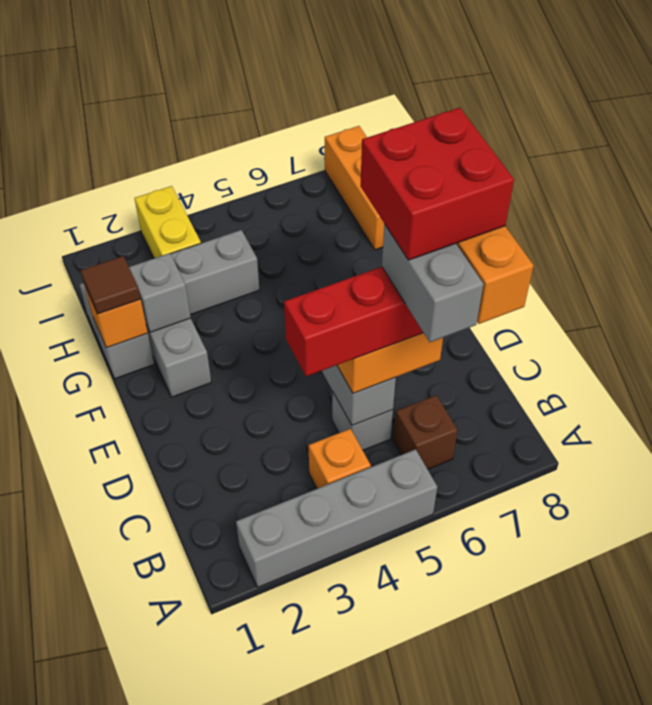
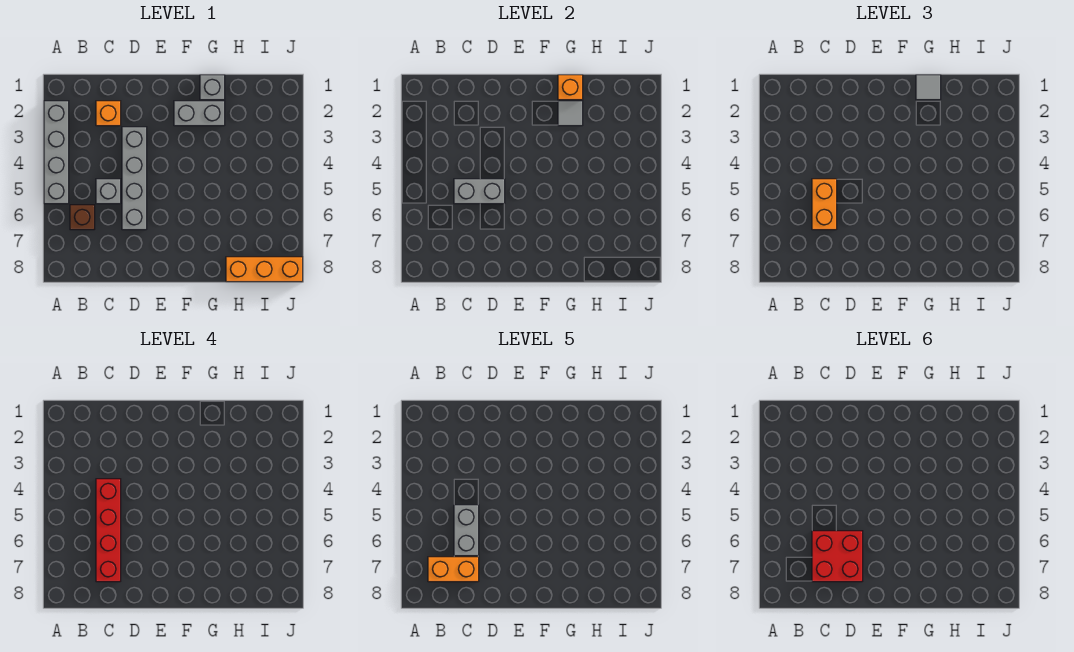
orange brick B4 level 1 -> orange brick C2 level 1
grey brick B6:C6 level 5 -> grey brick C5:C6 level 5
brown tile G1 level 3 -> grey tile G1 level 3
grey brick G2 level 2 -> grey tile G2 level 2
grey brick H1:H4 level 1 -> grey brick D3:D6 level 1
yellow brick I3:J3 level 1 -> none

